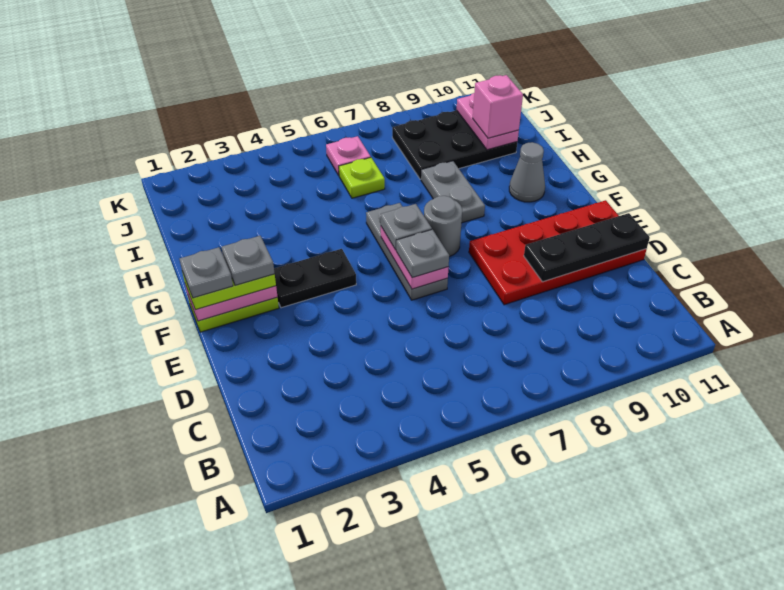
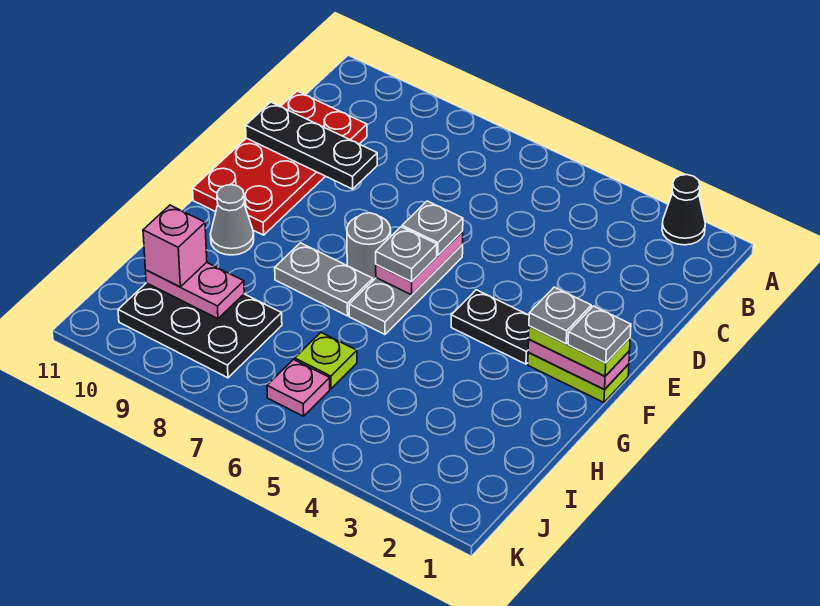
none -> black cone A2 level 1
red plate D8:E11 level 1 -> red plate C10:F11 level 1
grey plate G8:H8 level 1 -> grey plate G7:G8 level 1
pink plate I10:J10 level 2 -> pink plate I9:I10 level 2

